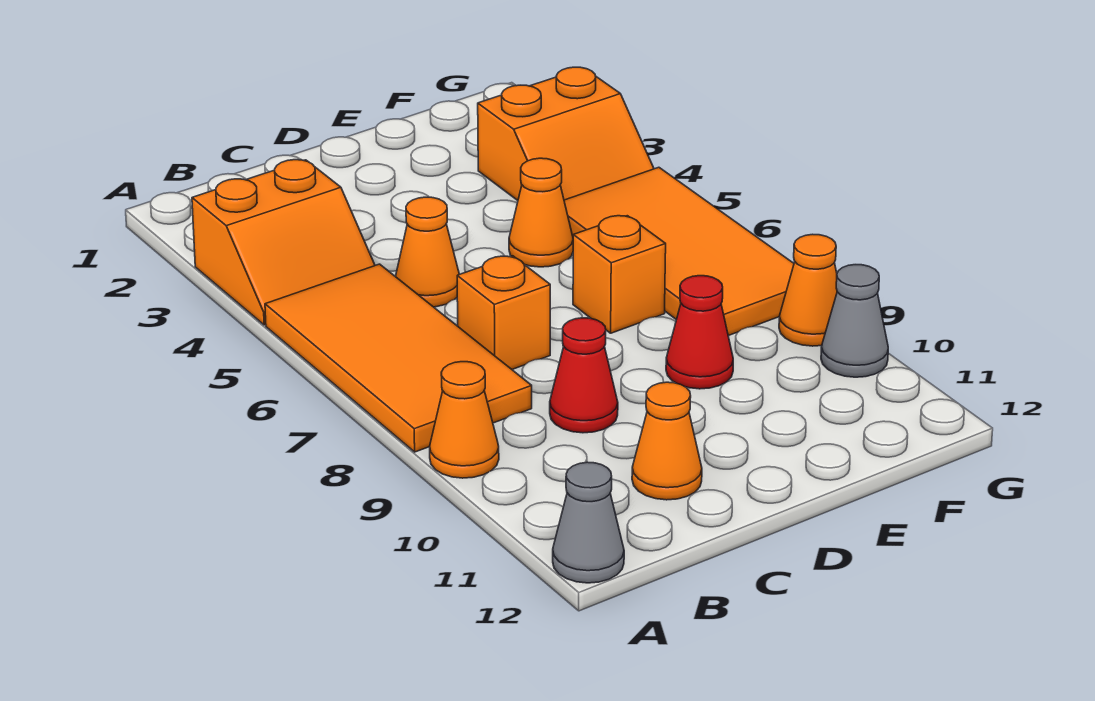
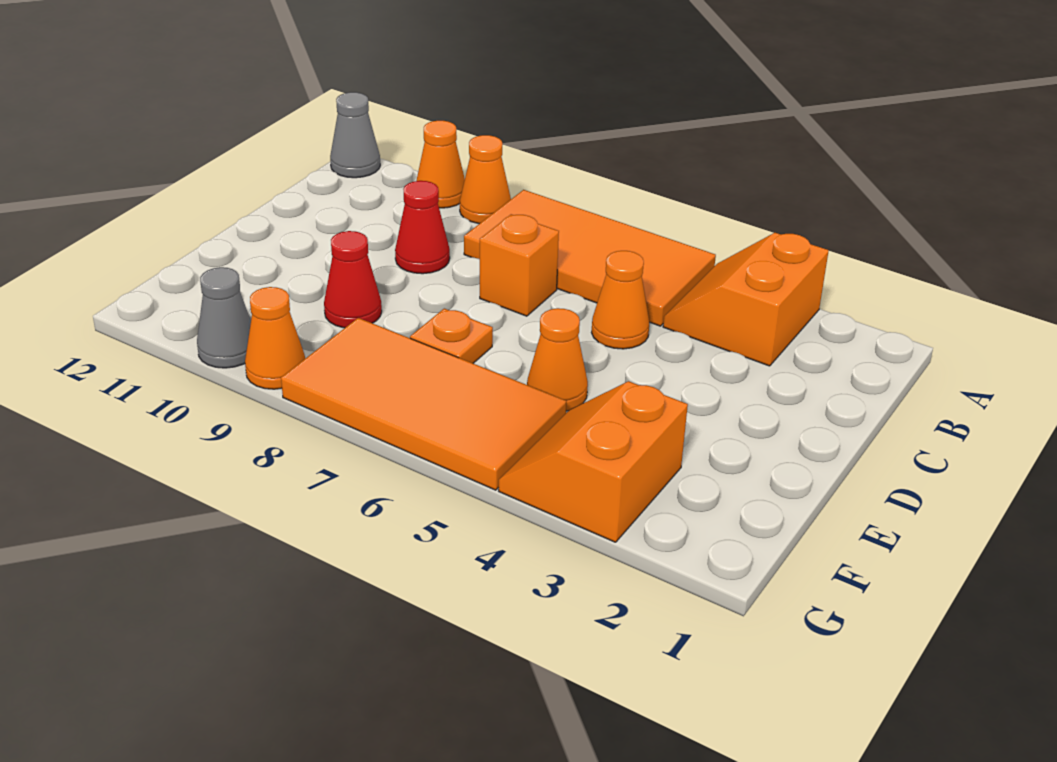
orange cone C11 level 1 -> orange cone A10 level 1
orange brick E7 level 1 -> orange plate E7 level 1

